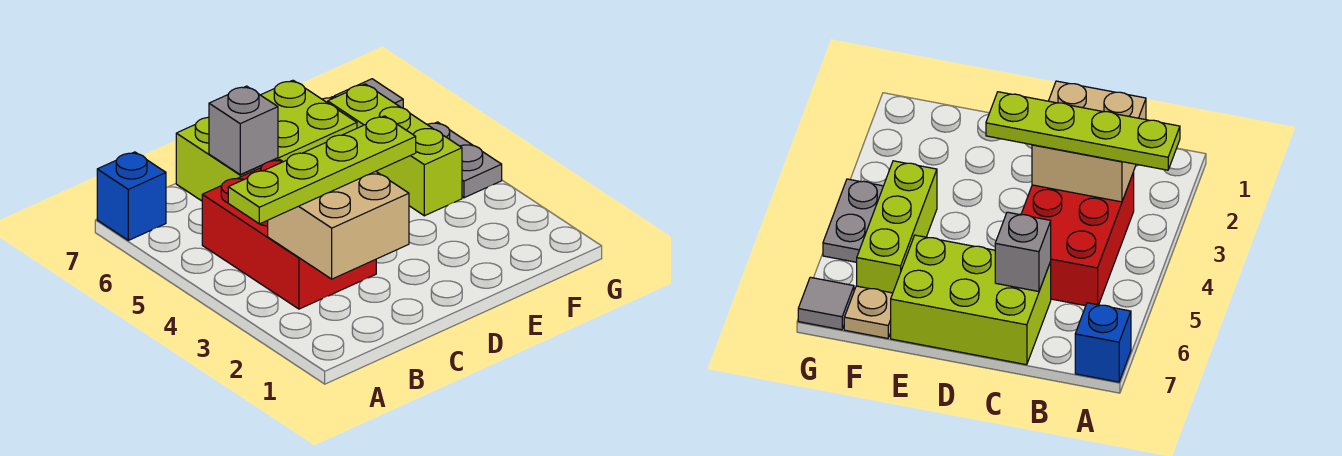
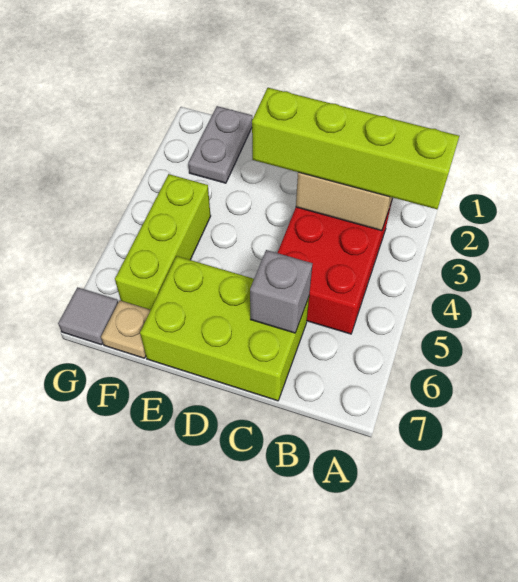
lime plate A3:D3 level 3 -> lime brick A3:D3 level 3
blue brick A7 level 1 -> none
grey plate G4:G5 level 1 -> grey plate F1:F2 level 1

